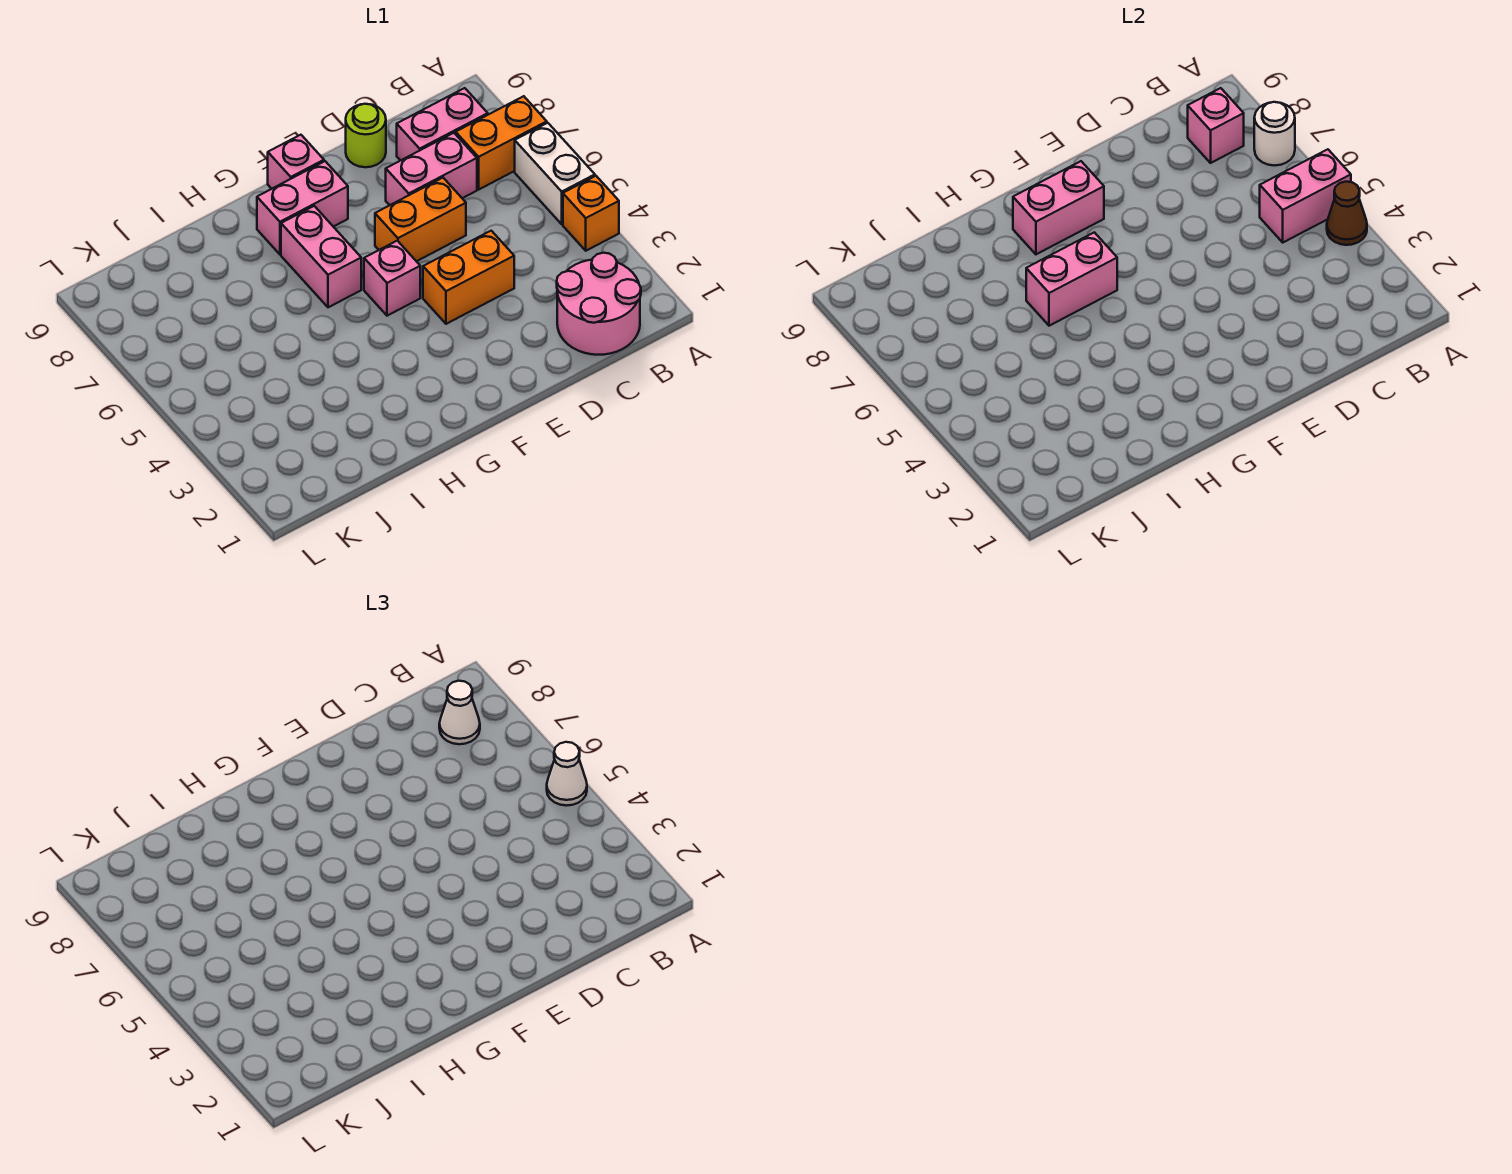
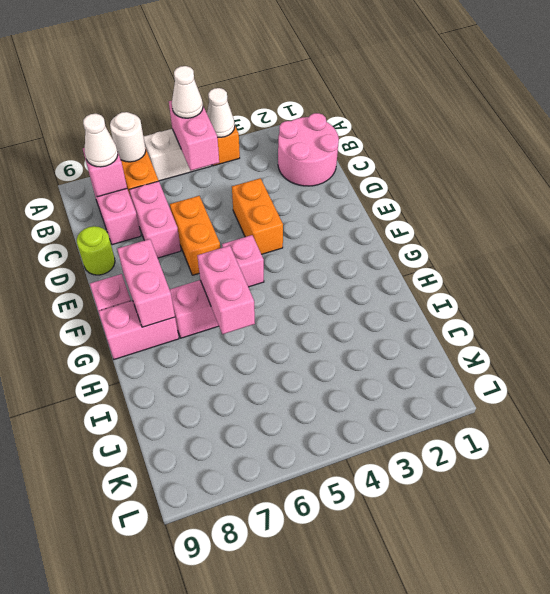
brown cone A4 level 2 -> white cone A4 level 2
pink brick F8:G8 level 1 -> pink brick G8:G9 level 1

